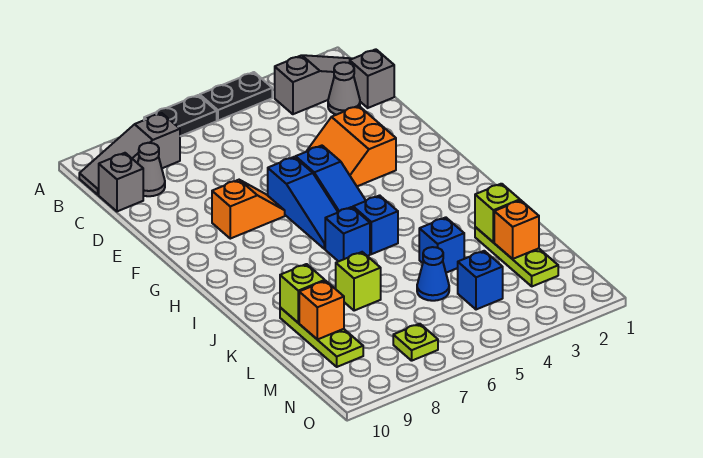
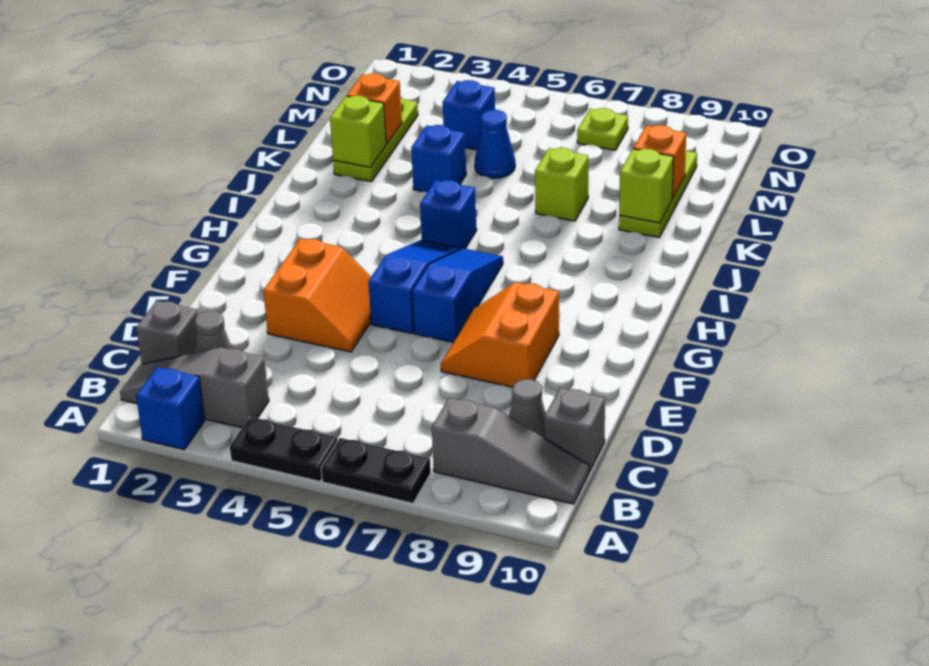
orange slope F7:F8 level 1 top 8 -> orange slope E7:F8 level 1 top 8
blue brick I6 level 1 -> blue brick A2 level 1

